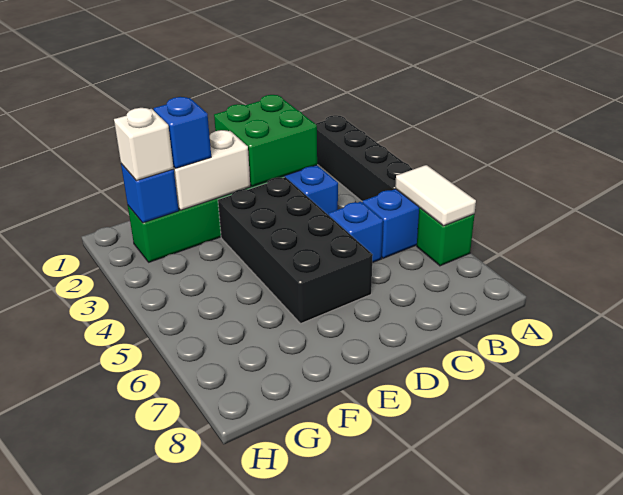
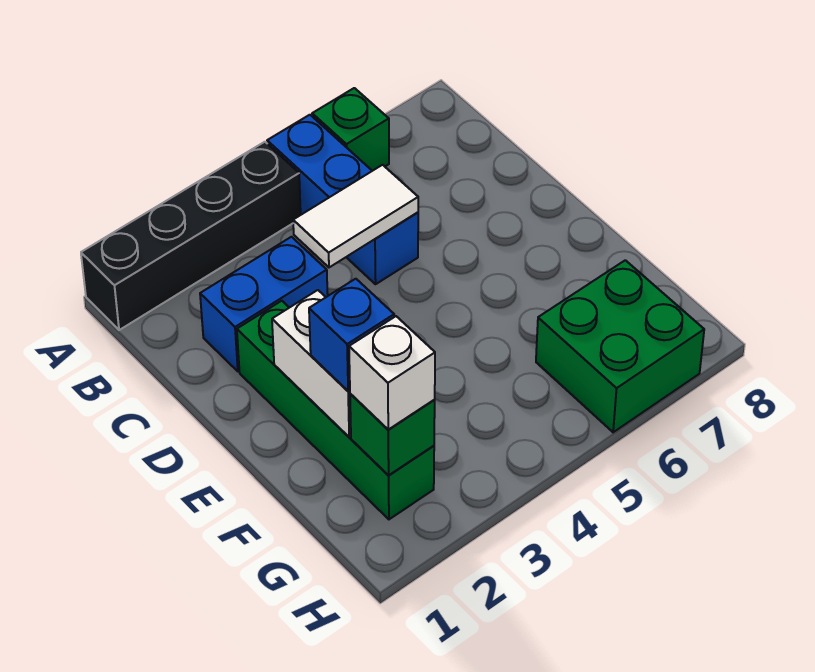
white tile A5:A6 level 2 -> white tile C4:C5 level 2
green brick C1:D2 level 2 -> green brick G6:H7 level 1
black brick D3:E6 level 1 -> none
blue brick G2 level 2 -> green brick G2 level 2

